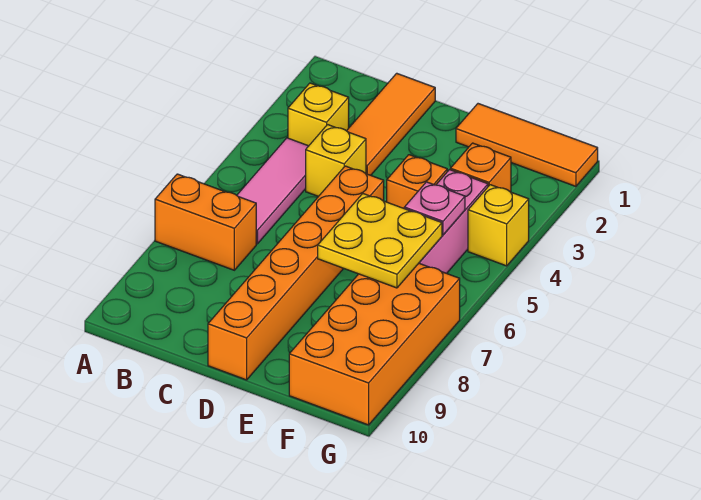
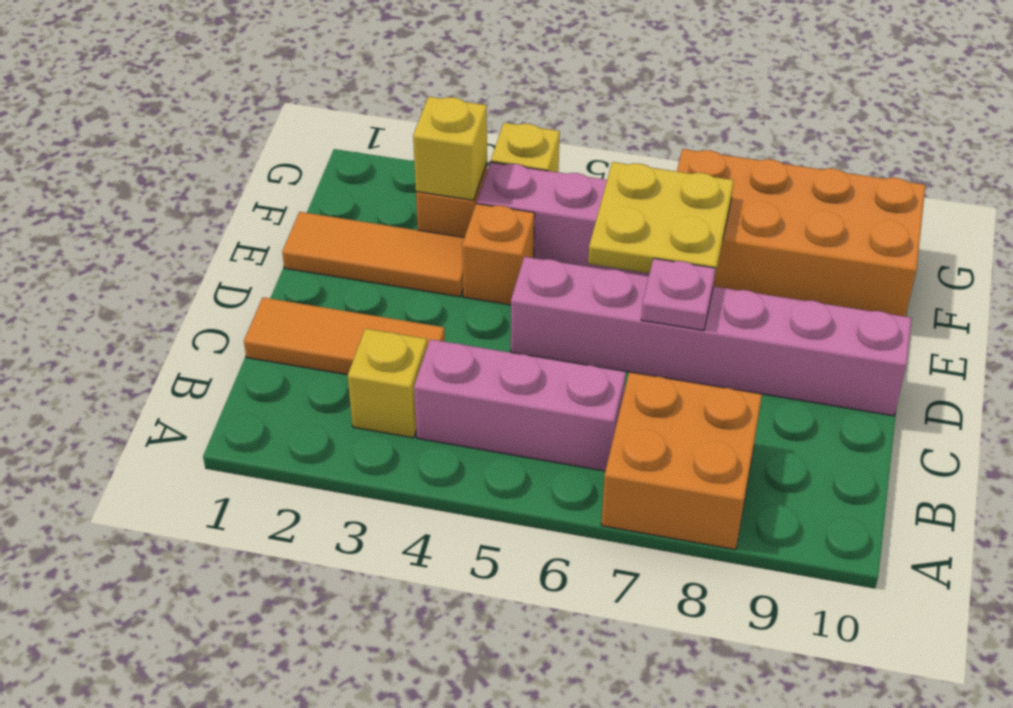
orange brick A7:B7 level 1 -> orange brick A7:B8 level 1
pink tile B4:B6 level 1 -> pink brick B4:B6 level 1
yellow brick C4 level 1 -> yellow brick F3 level 2
orange brick D5:D10 level 1 -> pink brick D5:D10 level 1
orange tile E1:G1 level 1 -> orange tile E1:E3 level 1
pink plate F5 level 2 -> pink plate D7 level 2

